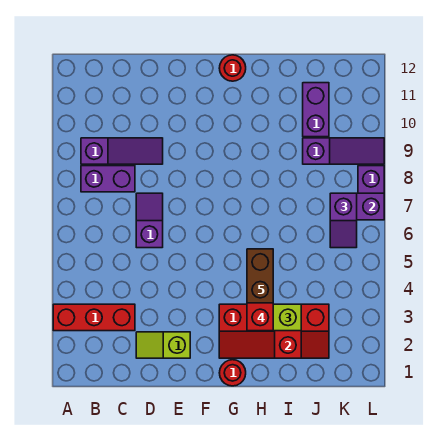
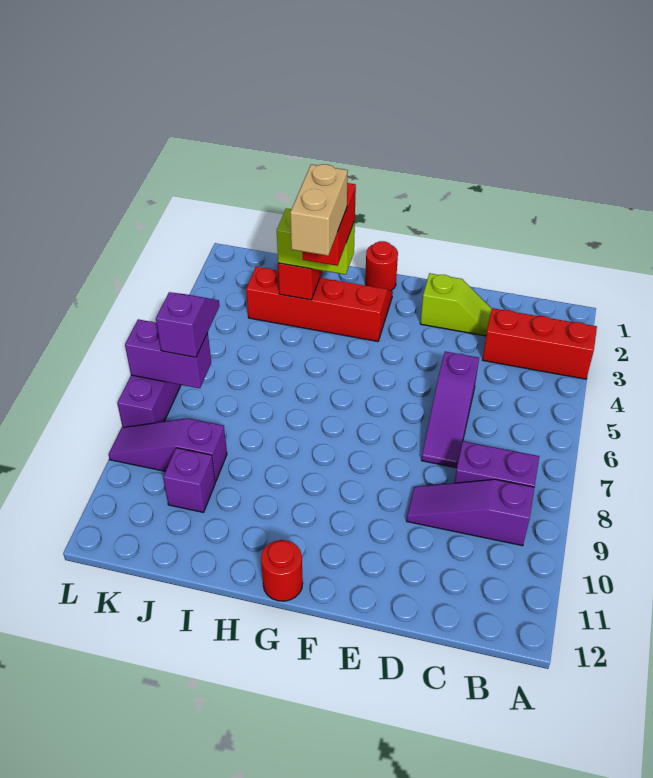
purple slope D6:D7 level 1 top 6 -> purple slope D5:D7 level 1 top 5
brown brick H4:H5 level 5 -> tan brick H4:H5 level 5
purple brick J10:J11 level 1 -> purple brick J10 level 1

